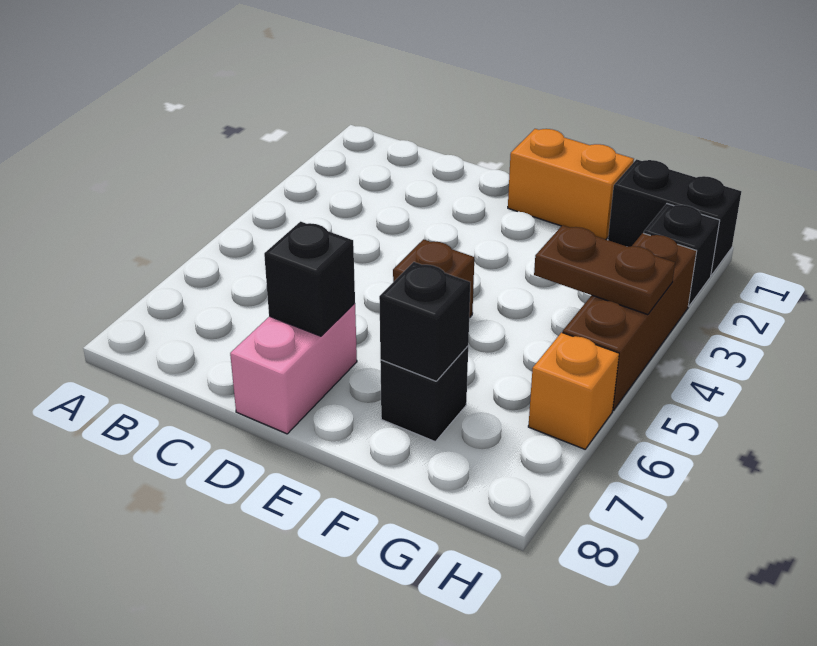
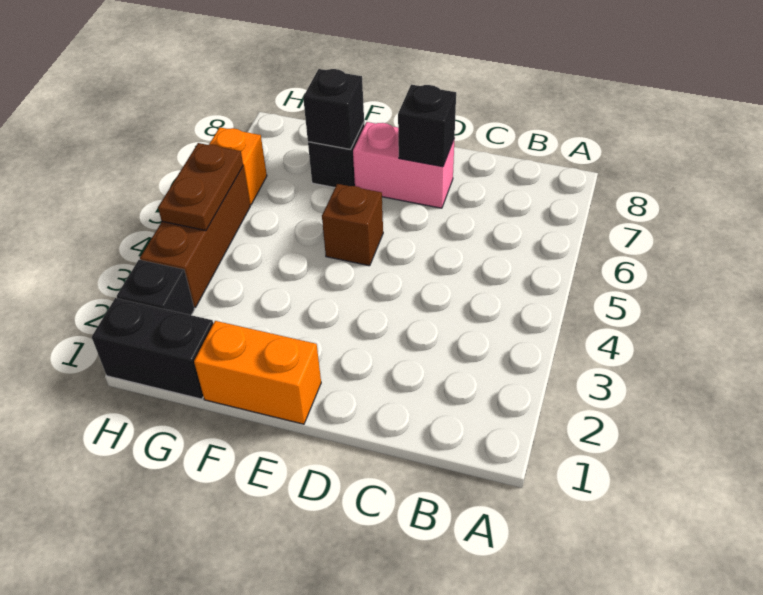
pink brick D7:D8 level 1 -> pink brick D7:E7 level 1
brown plate G4:H4 level 2 -> brown plate H4:H5 level 2

